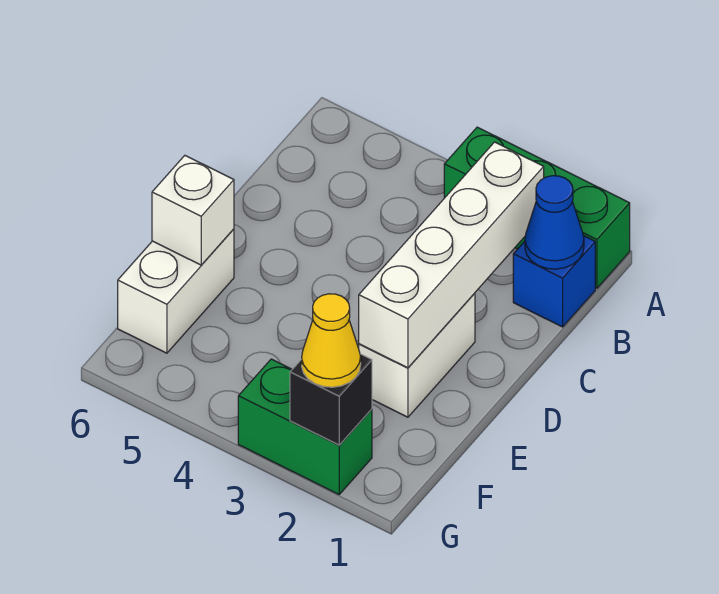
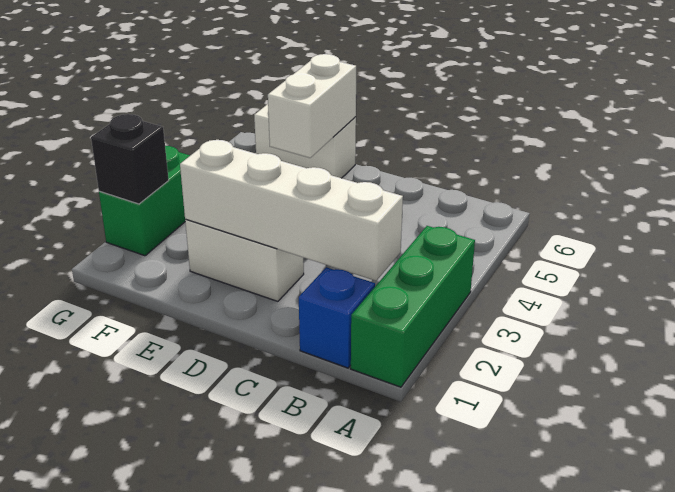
blue cone B1 level 2 -> none
white brick E6 level 2 -> white brick E5:E6 level 2
yellow cone G2 level 3 -> none

